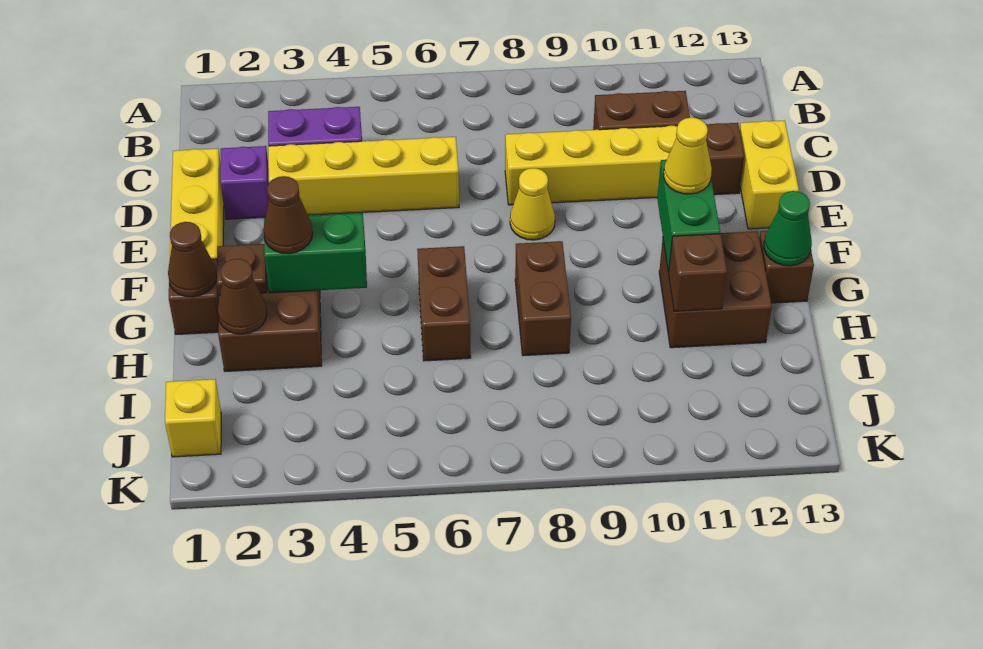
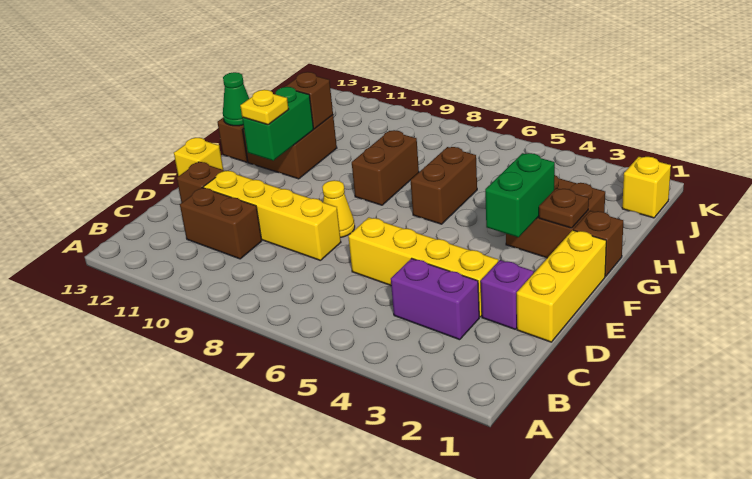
yellow brick D13:E13 level 1 -> yellow brick E13 level 1
yellow cone F11 level 3 -> yellow plate F11 level 3
brown cone G1 level 2 -> none
green brick G3:G4 level 2 -> green brick F3:G3 level 2
brown cone G3 level 3 -> none
brown cone H2 level 2 -> none

